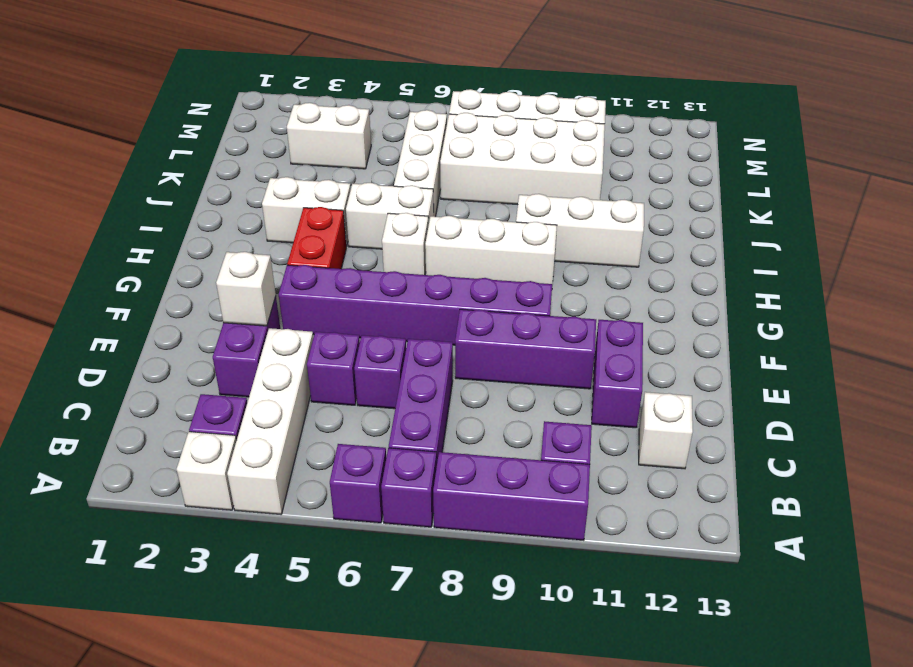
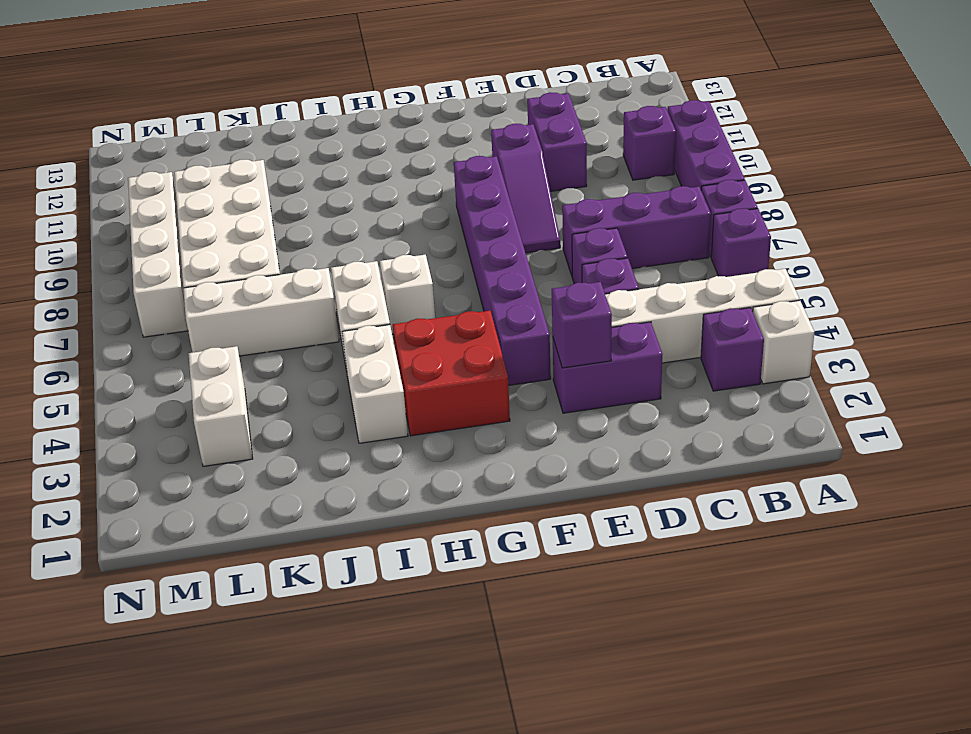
white brick C12 level 1 -> none
purple brick D11:E11 level 1 -> purple brick D10:D11 level 1
white brick E3 level 2 -> purple brick E3 level 2
purple brick E8:E10 level 1 -> purple slope E8:E10 level 1 top 10
red brick G4:H4 level 1 -> red brick G3:H4 level 1
white brick H7:H9 level 1 -> none
white brick I9:I11 level 1 -> none

